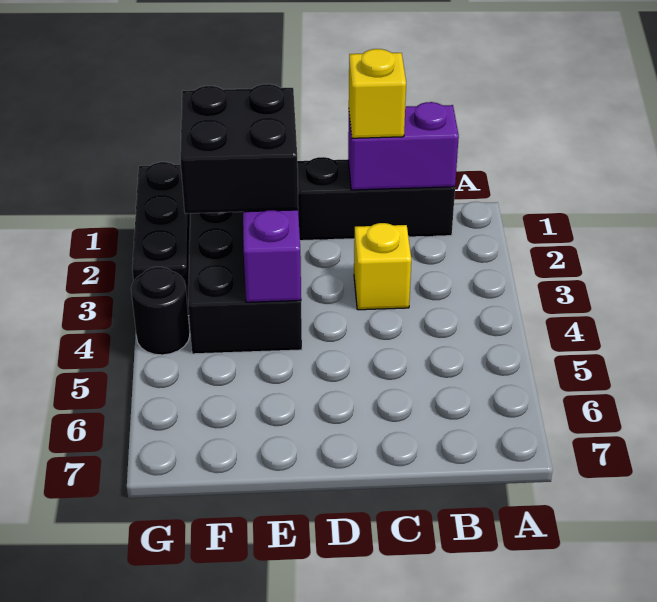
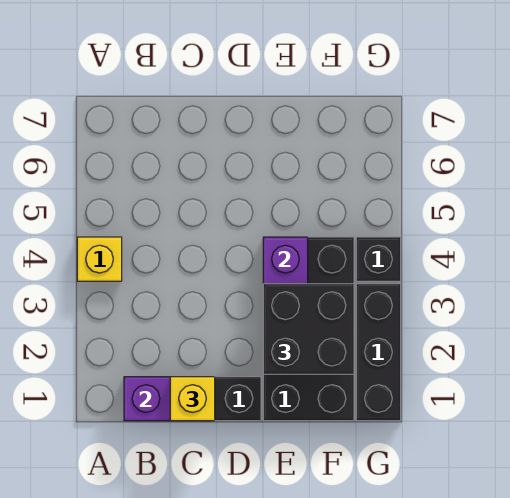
yellow brick C3 level 1 -> yellow brick A4 level 1
black round brick G4 level 1 -> black brick G4 level 1

